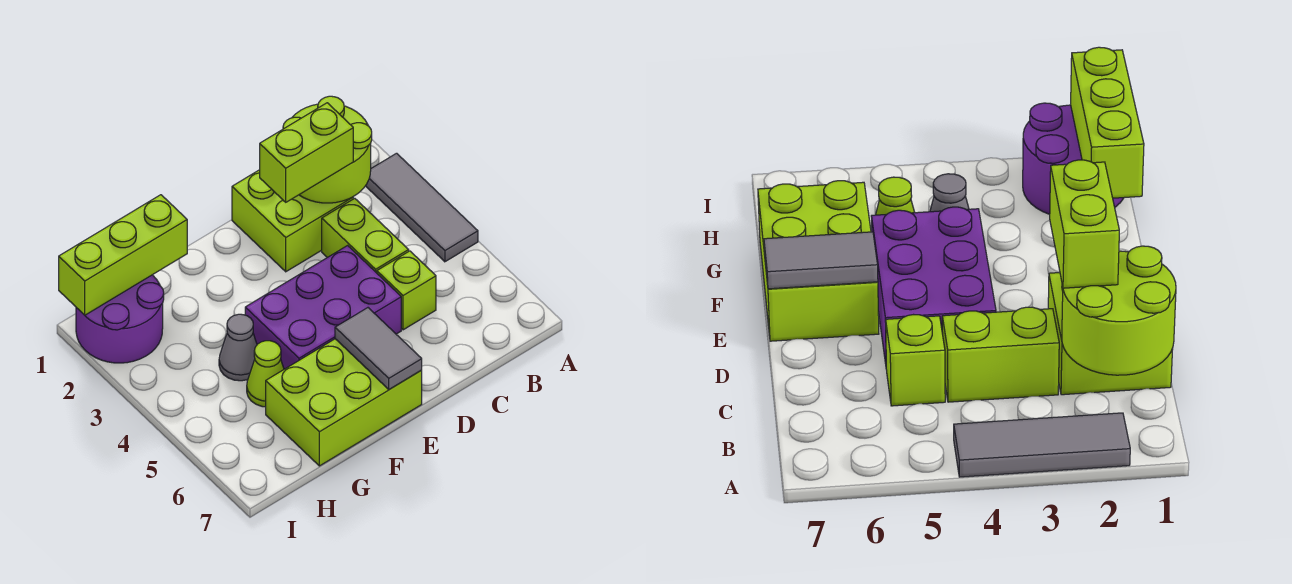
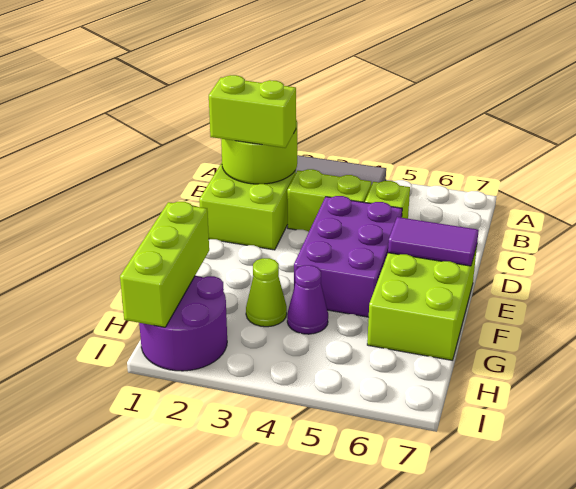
lime brick C2:D2 level 3 -> lime brick C1:C2 level 3
grey tile E6:E7 level 2 -> purple tile E6:E7 level 2
grey cone G4 level 1 -> purple cone G4 level 1
lime cone G5 level 1 -> lime cone G3 level 1

